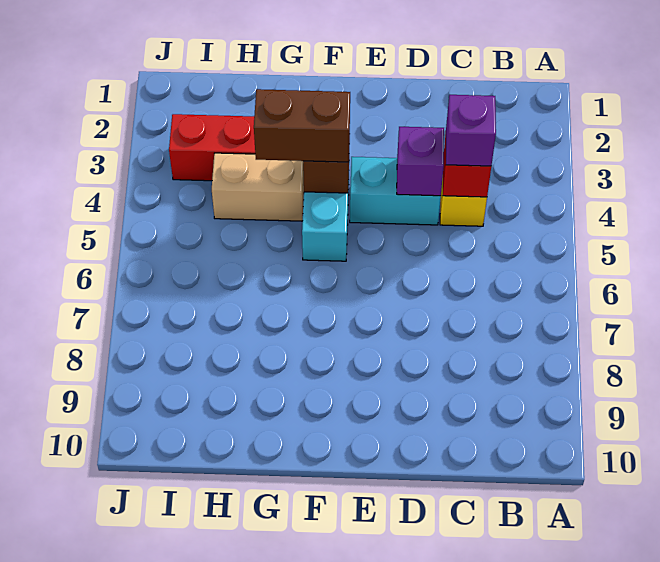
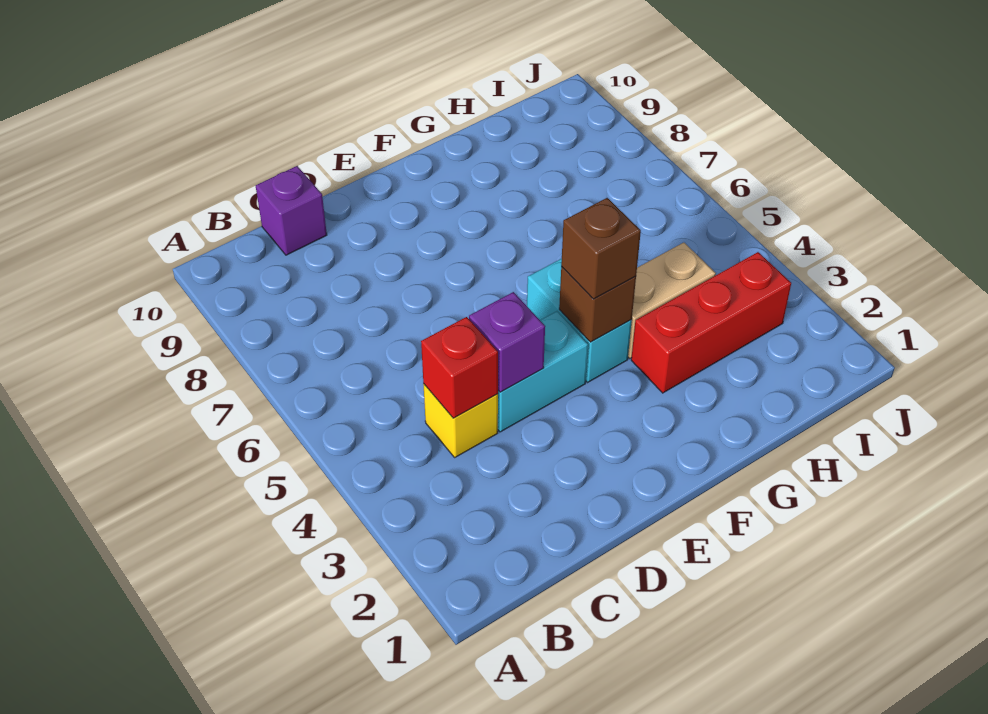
purple brick C4 level 3 -> purple brick C10 level 1
brown brick F4:G4 level 3 -> brown brick F4 level 3

